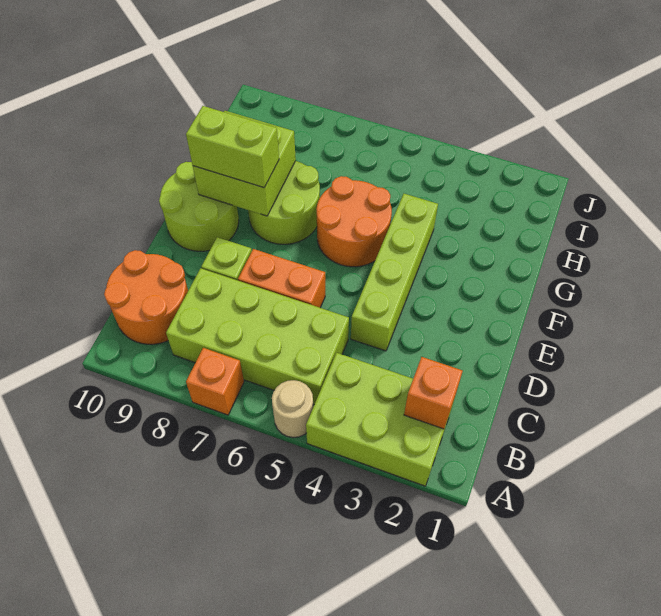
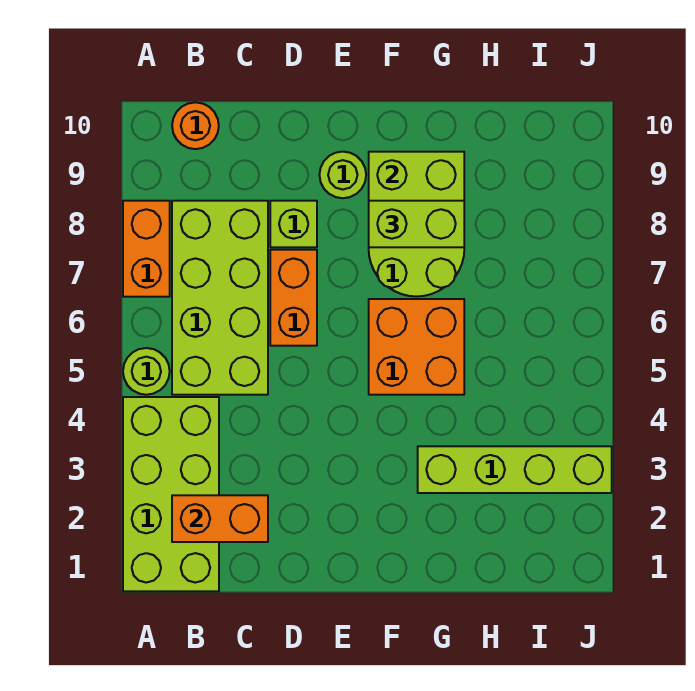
lime brick A2:B4 level 1 -> lime brick A1:B4 level 1
tan round brick A5 level 1 -> lime round brick A5 level 1
orange brick A7 level 1 -> orange brick A7:A8 level 1
orange brick B2 level 2 -> orange brick B2:C2 level 2
orange round brick B9:C10 level 1 -> orange round brick B10 level 1
lime brick D4:G4 level 1 -> lime brick G3:J3 level 1
lime round brick E9:F10 level 1 -> lime round brick E9 level 1
orange round brick F5:G6 level 1 -> orange brick F5:G6 level 1
lime brick F8:F9 level 3 -> lime brick F8:G8 level 3

